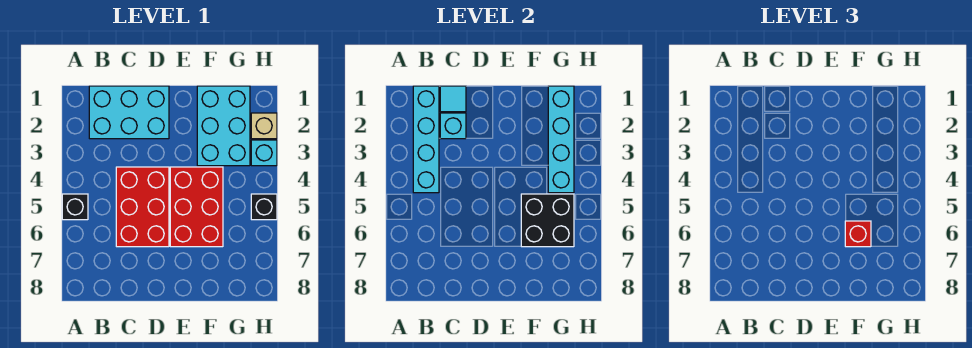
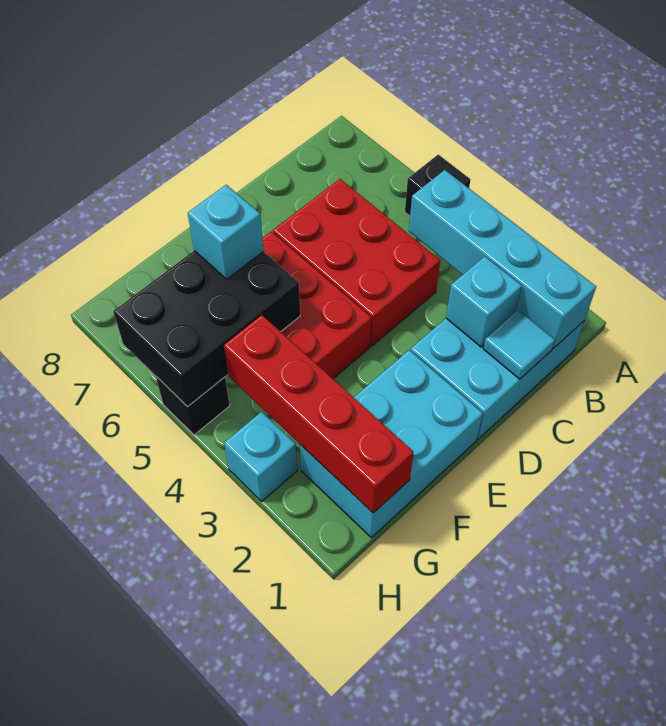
cyan brick F1:G3 level 1 -> cyan brick E1:G2 level 1
black brick F5:G6 level 2 -> black brick F5:H6 level 2
red brick F6 level 3 -> cyan brick F6 level 3
cyan brick G1:G4 level 2 -> red brick G1:G4 level 2
tan brick H2 level 1 -> none

